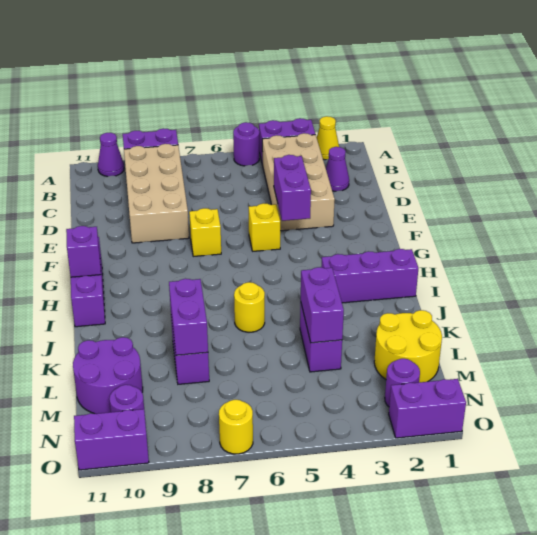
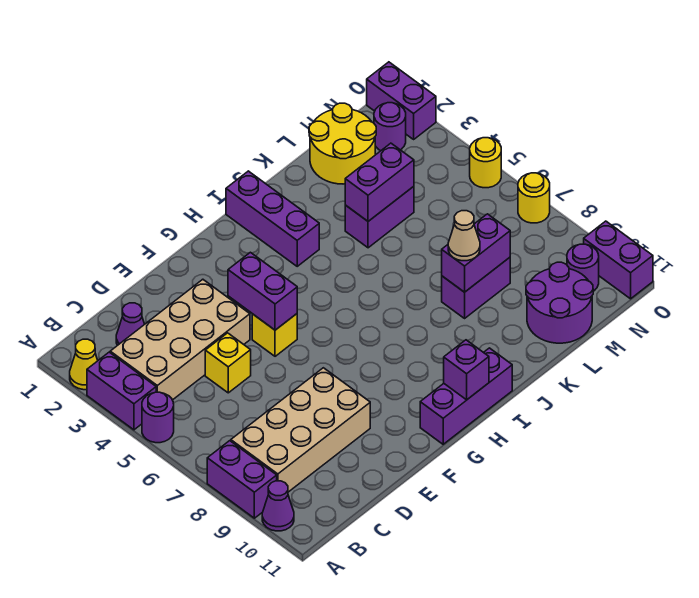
purple brick E4:F4 level 2 -> purple brick F4:F5 level 2
yellow brick F7 level 1 -> yellow brick D5 level 1
yellow round brick J6 level 1 -> yellow round brick O5 level 1
none -> tan cone K8 level 3

